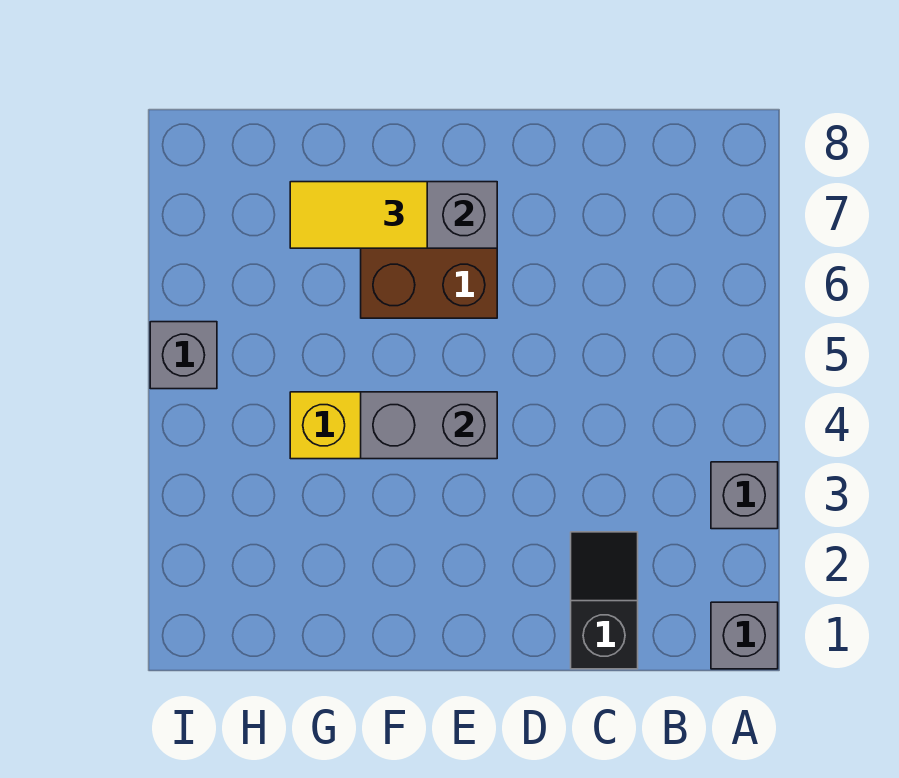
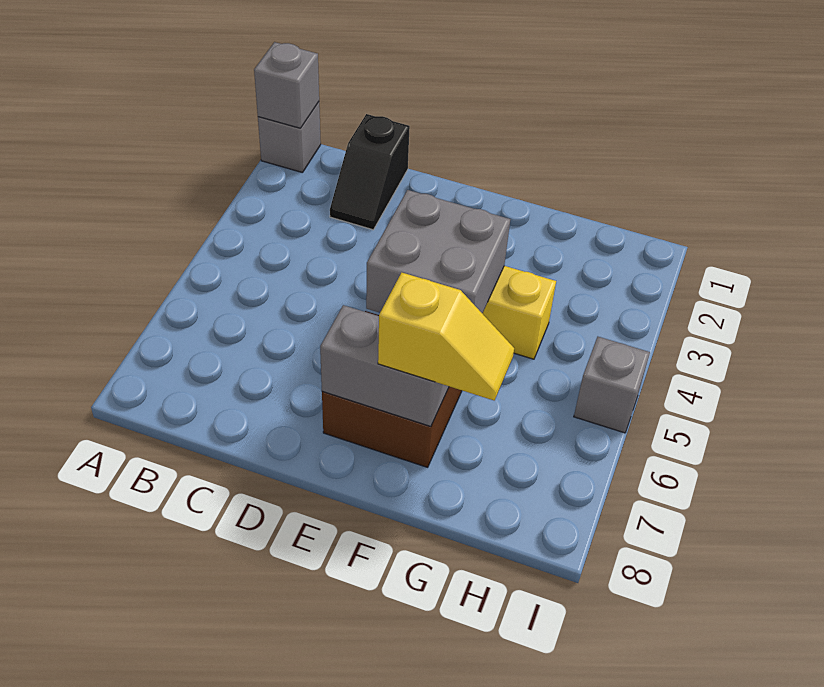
grey brick A3 level 1 -> grey brick A1 level 2
grey brick E4:F4 level 2 -> grey brick E4:F5 level 2
yellow tile F7:G7 level 3 -> yellow slope F7:G7 level 3 top F

